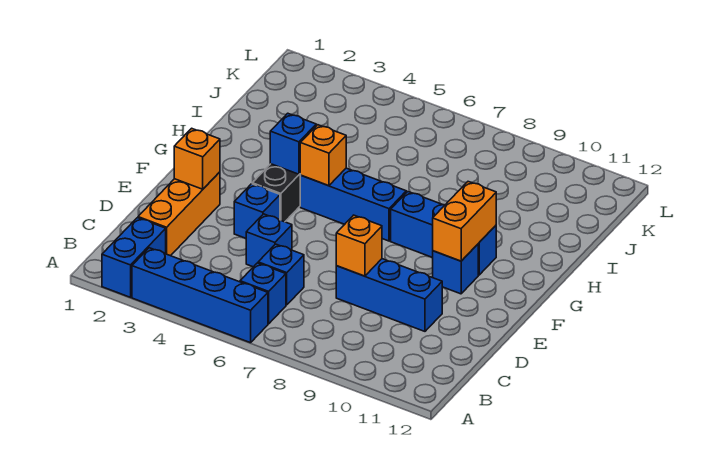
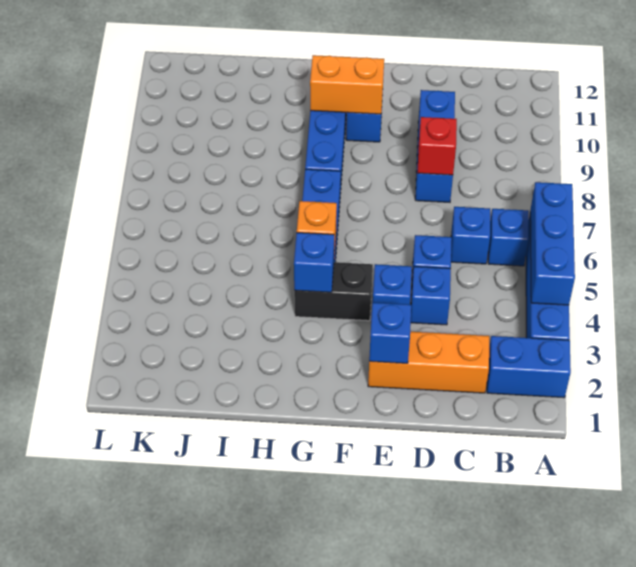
none -> blue brick A4:A6 level 2
none -> blue brick D4 level 1
orange brick D8 level 2 -> red brick D8 level 2
orange brick E2 level 2 -> blue brick E2 level 2

